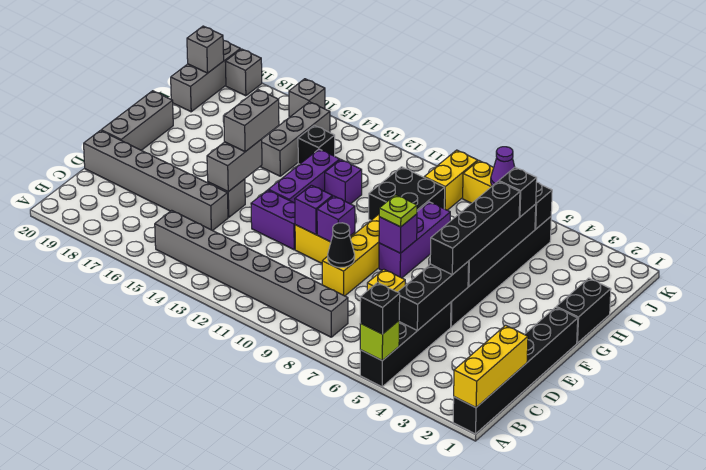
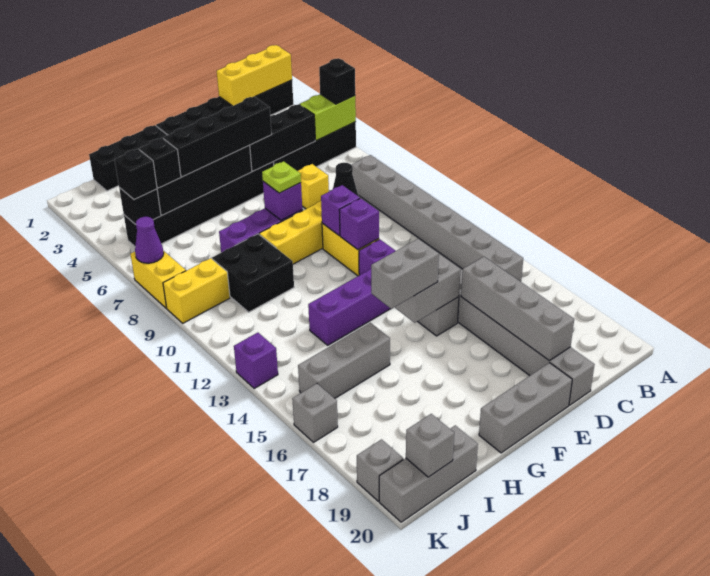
lime brick A5 level 2 -> lime brick A5:B5 level 2
none -> grey brick D16:D19 level 2
black brick G1:H1 level 1 -> black brick G1:I1 level 1
purple brick H12 level 1 -> purple brick K13 level 1
black brick I14 level 1 -> black brick J5 level 3

